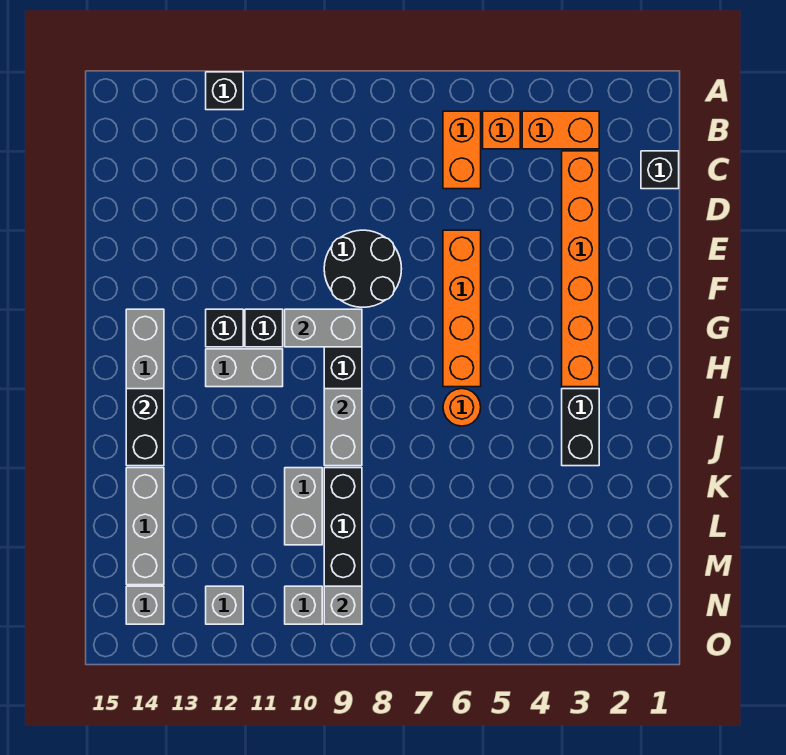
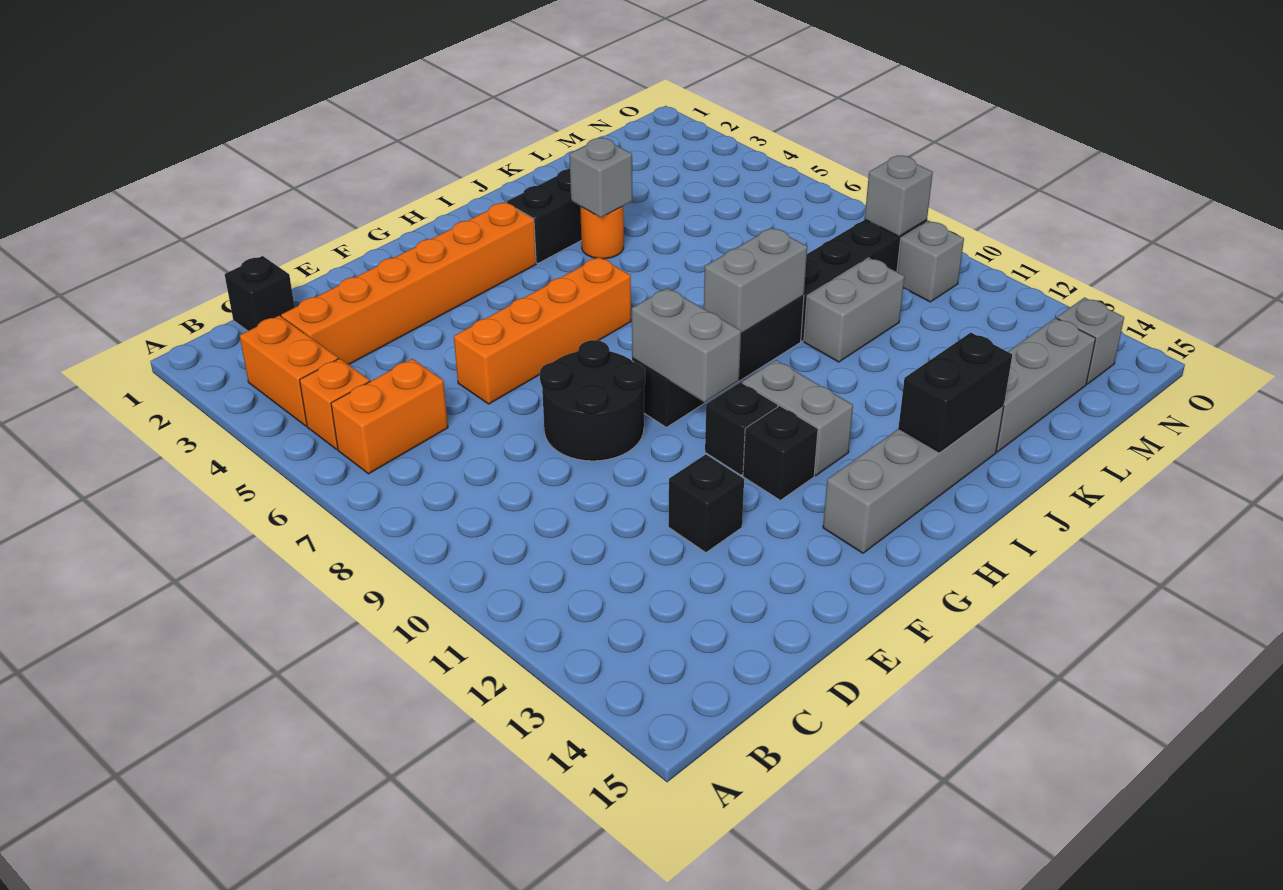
black brick A12 level 1 -> black brick E12 level 1
orange round brick I6 level 1 -> orange round brick J4 level 1
grey brick N12 level 1 -> grey brick J4 level 2

